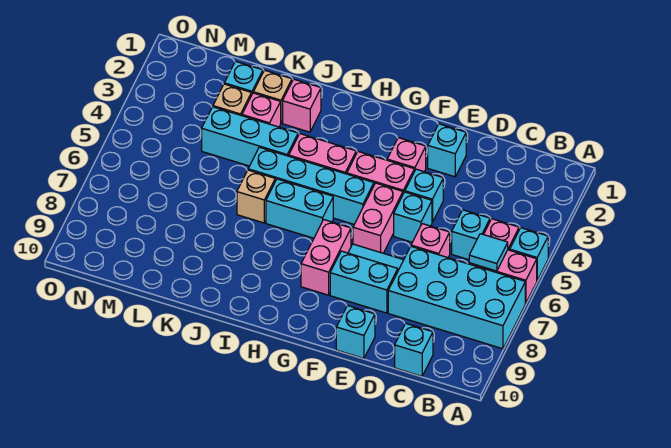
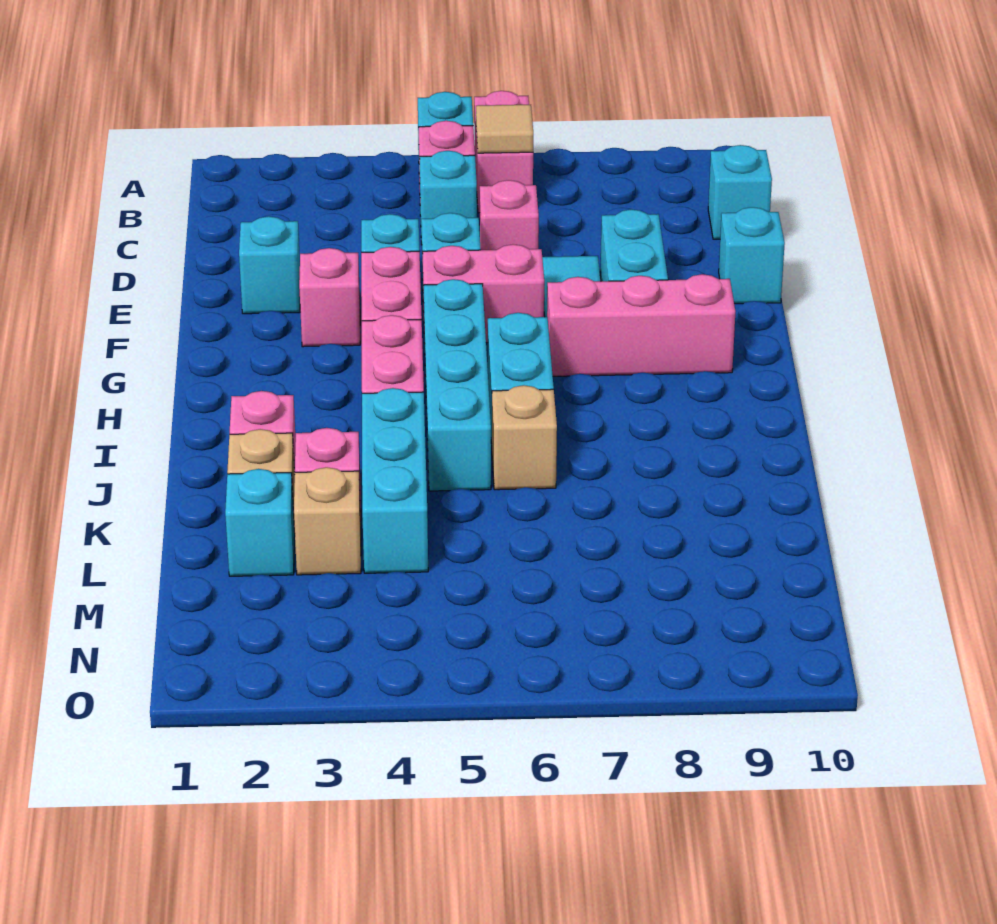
cyan brick A7:D8 level 1 -> none
cyan tile B6 level 2 -> tan tile B6 level 2
pink brick G7:G8 level 1 -> pink brick G7:G9 level 1

